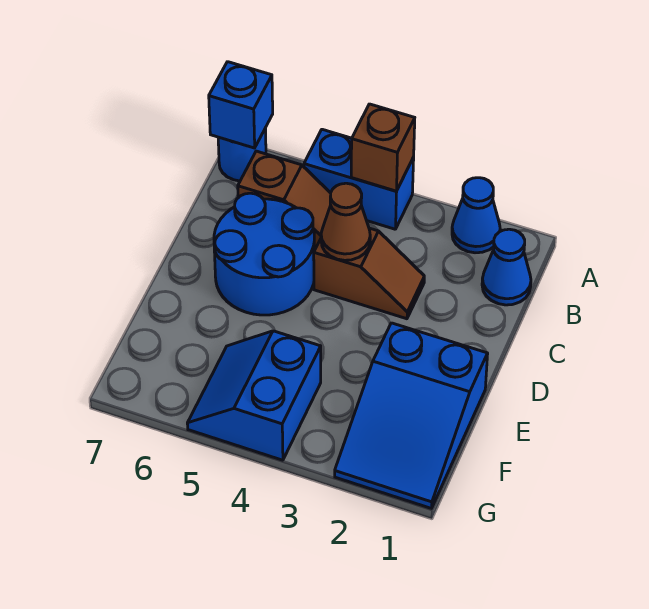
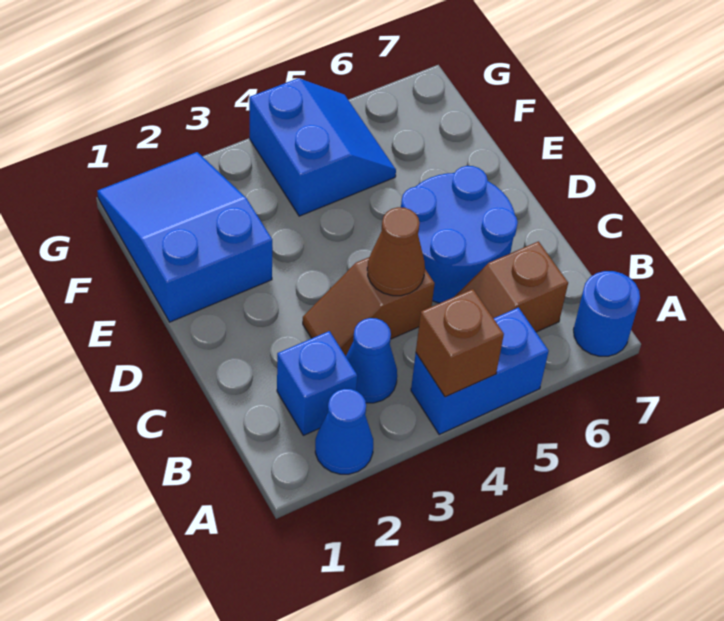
blue brick A7 level 2 -> blue brick B2 level 1
blue cone B1 level 1 -> blue cone B3 level 1

